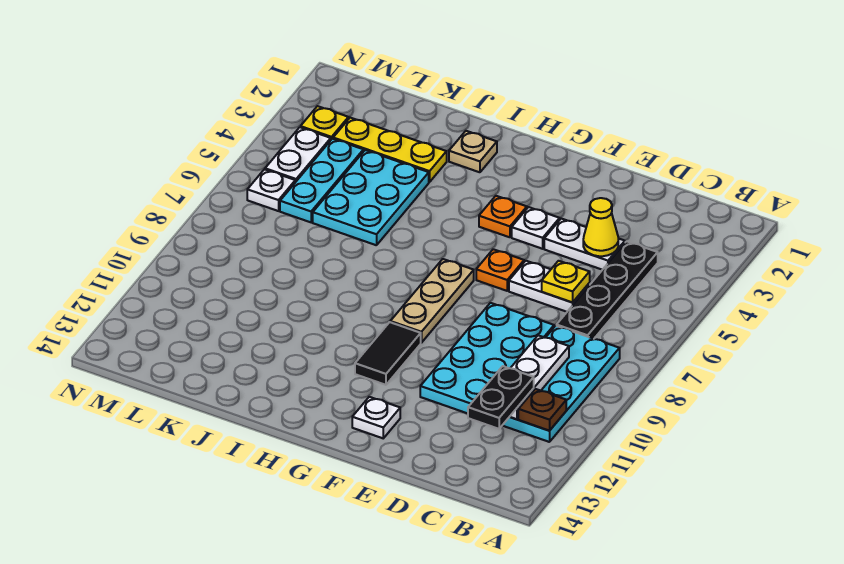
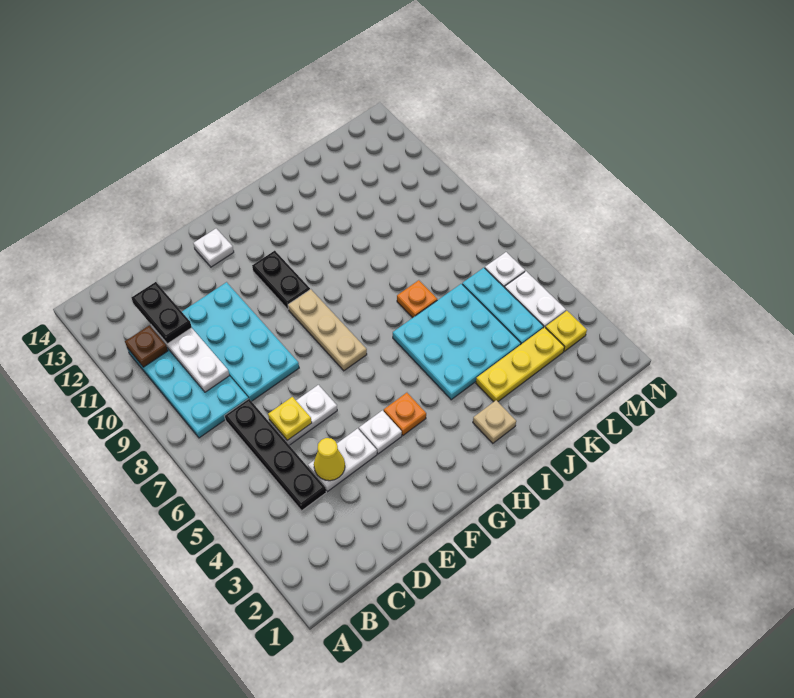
orange plate F6 level 1 -> orange plate J7 level 1
black tile G10:G11 level 1 -> black plate G10:G11 level 1
cyan plate J4:K6 level 1 -> cyan plate I4:K6 level 1

